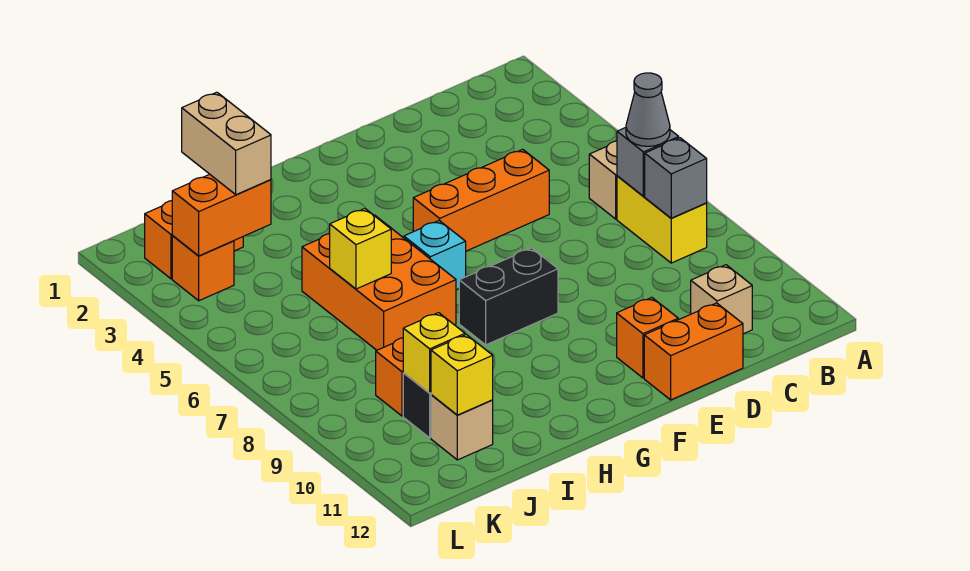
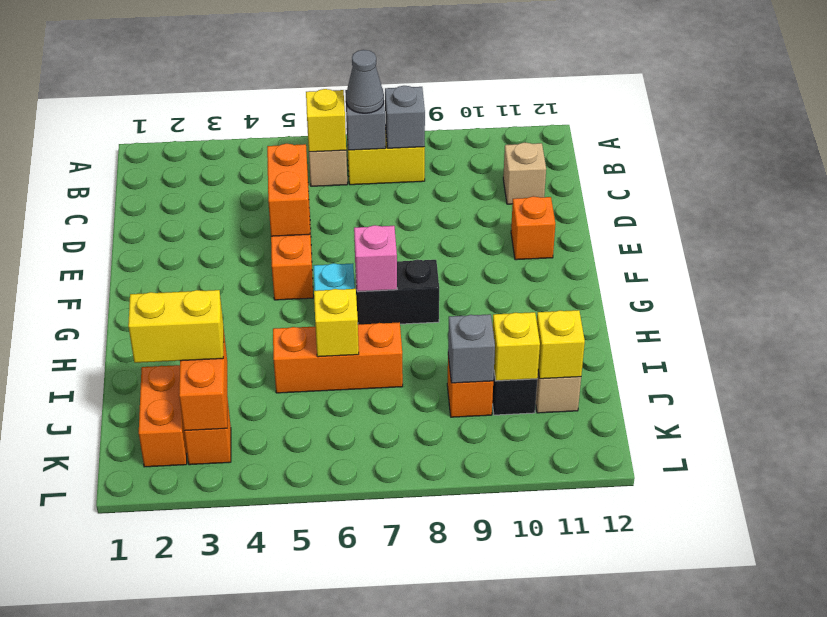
none -> yellow brick B6 level 2
orange brick D12:E12 level 1 -> orange brick D5:E5 level 2
black brick F8:G8 level 1 -> black brick G7:G8 level 1
none -> pink brick G7 level 2
orange brick H5:I7 level 1 -> orange brick I5:I7 level 1
tan brick J2:J3 level 3 -> yellow brick J2:J3 level 3
none -> grey brick J9 level 2

